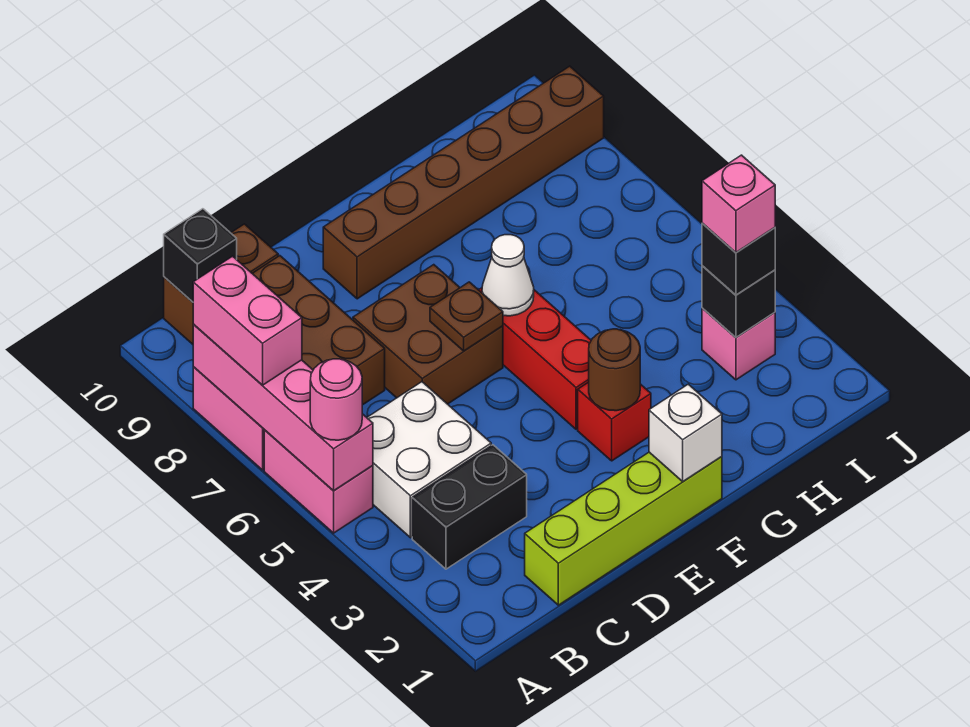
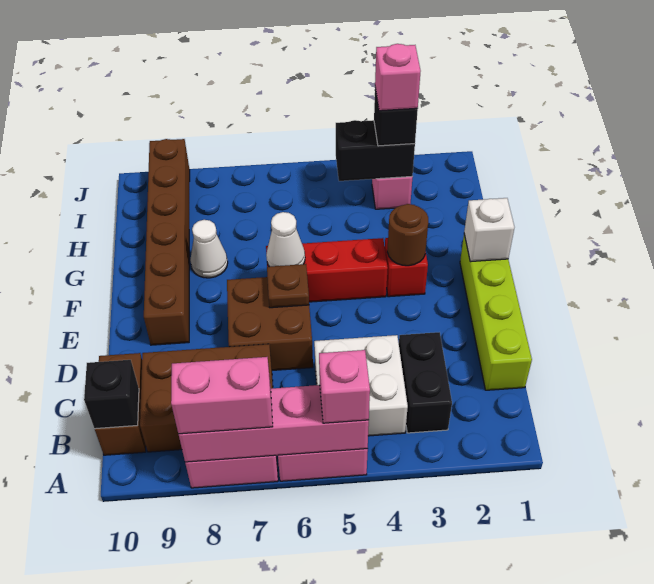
pink round brick A5 level 3 -> pink brick A5 level 3
none -> white cone G8 level 1
black brick I3 level 2 -> black brick I3:I4 level 2

